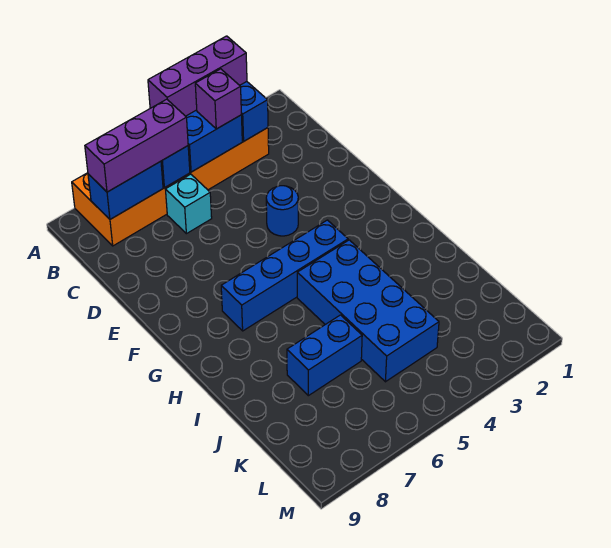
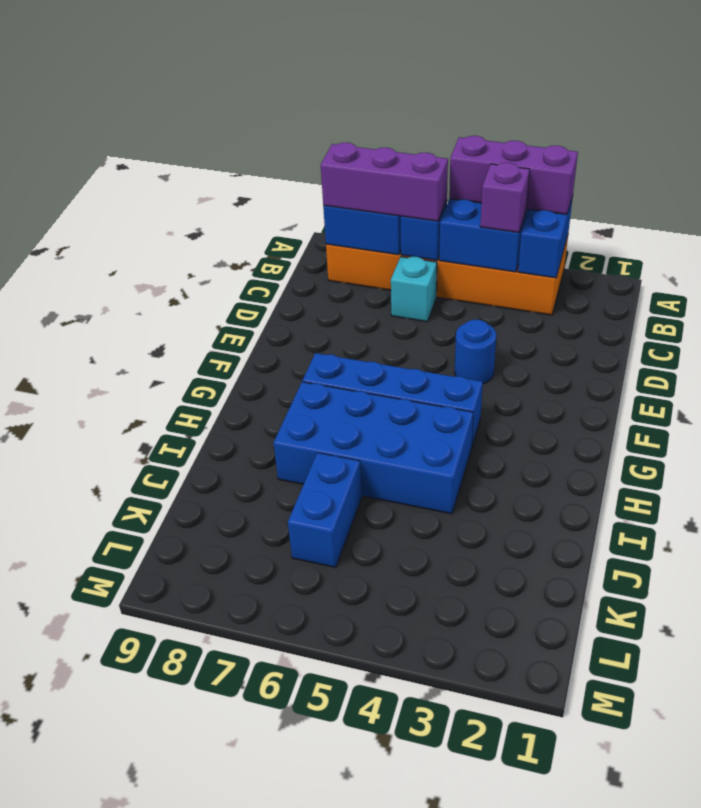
blue brick H4:K5 level 1 -> blue brick H4:I7 level 1
blue brick J6:J7 level 1 -> blue brick J6:K6 level 1

